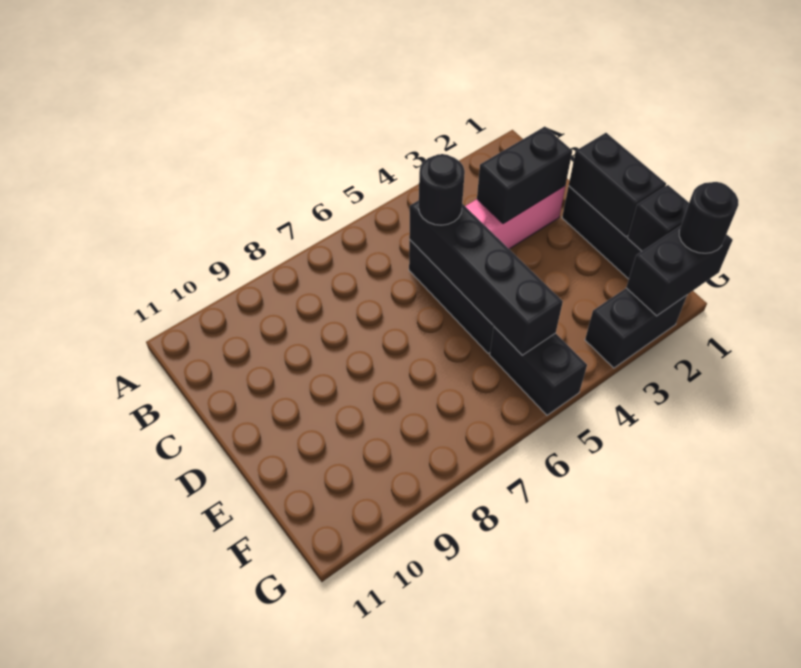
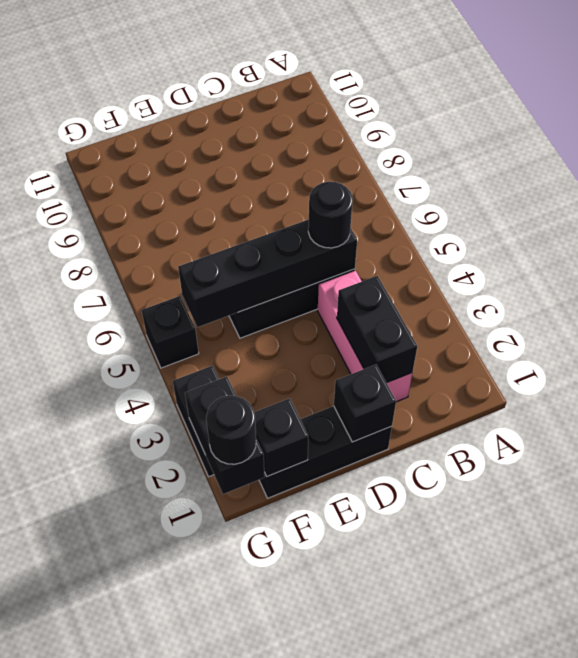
black brick D1:E1 level 2 -> black brick D1 level 2
black brick F5:G5 level 1 -> black brick G5 level 1

